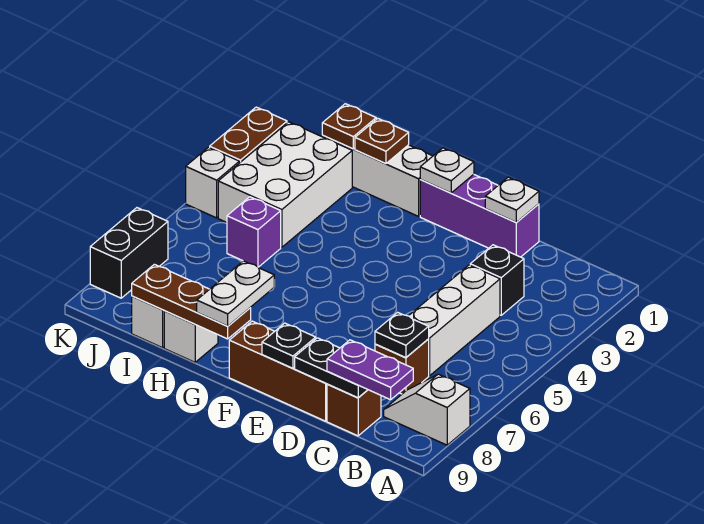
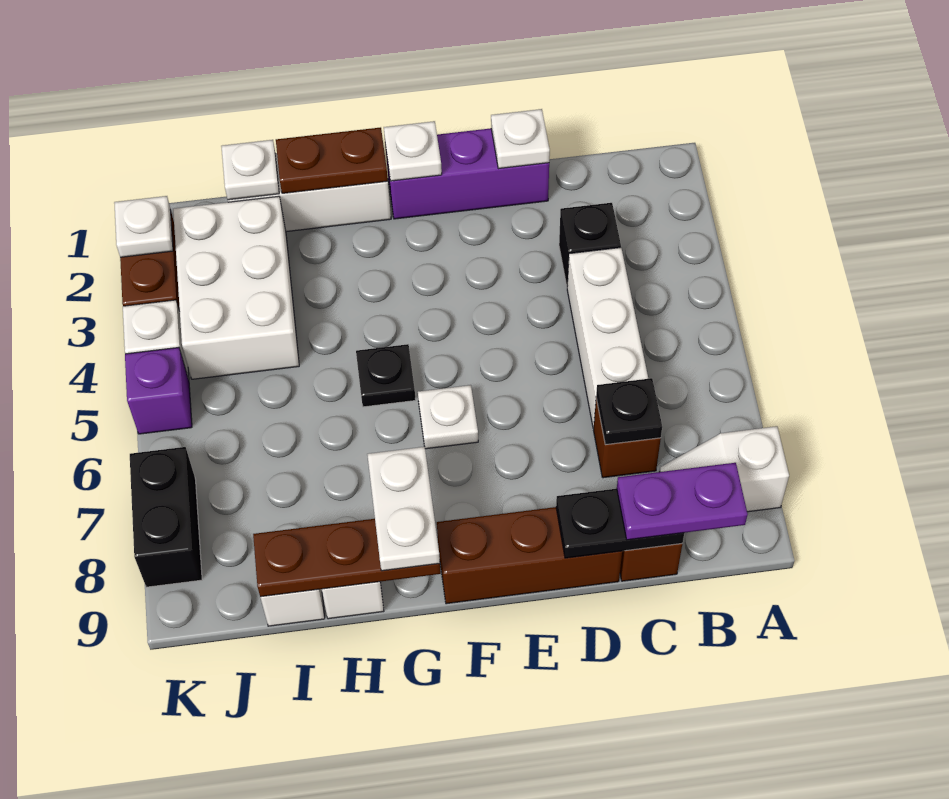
black plate E9 level 2 -> black plate G5 level 1
none -> white plate F6 level 1
brown plate H1 level 2 -> brown plate G1:H1 level 2
brown plate I1 level 2 -> white plate I1 level 2
purple brick I5 level 1 -> purple brick K5 level 1
none -> white plate K2 level 2

